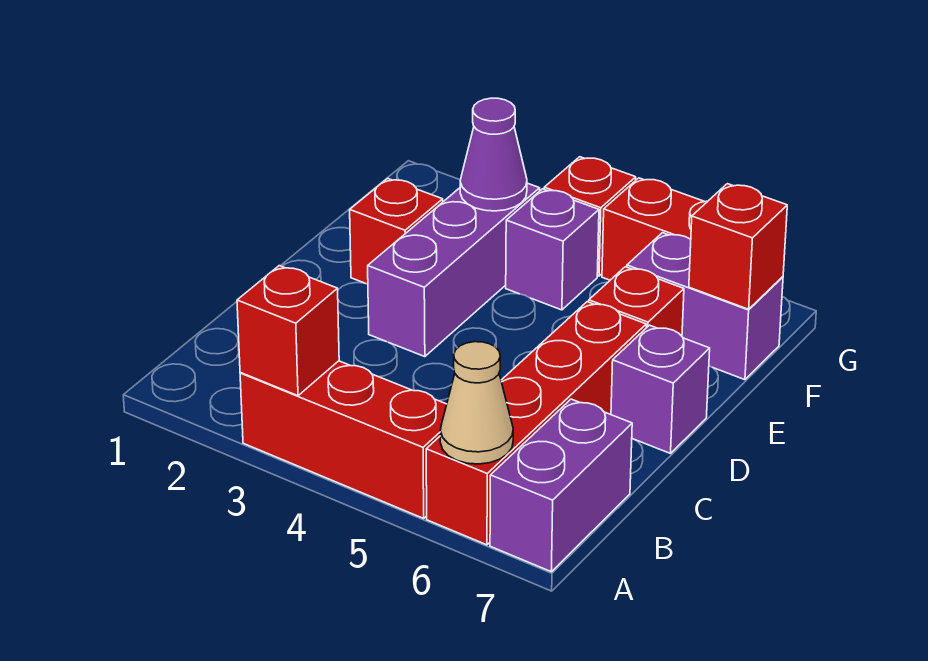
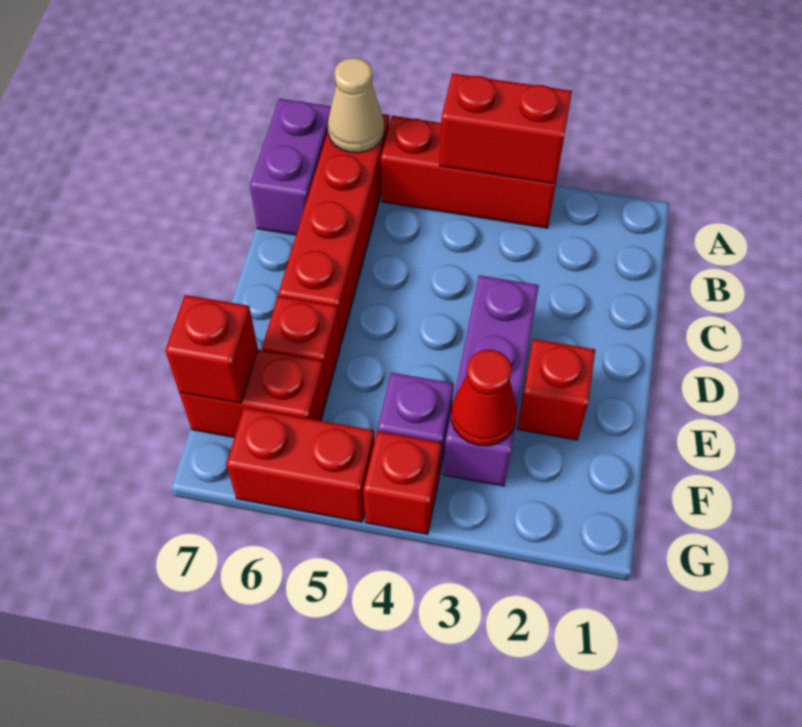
red brick A3 level 2 -> red brick A3:A4 level 2
purple brick D7 level 1 -> none
purple cone F3 level 2 -> red cone F3 level 2
purple brick F6:F7 level 1 -> red brick F6:F7 level 1

